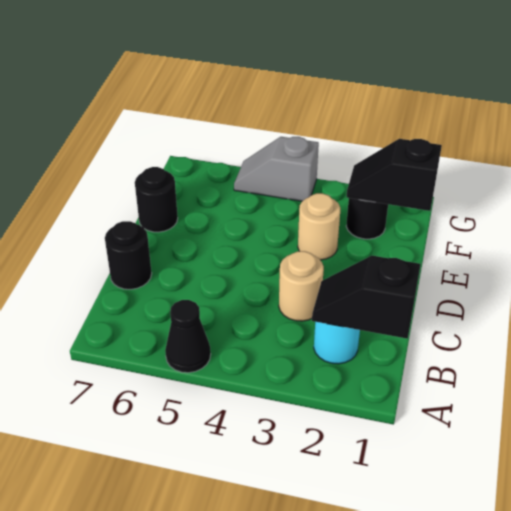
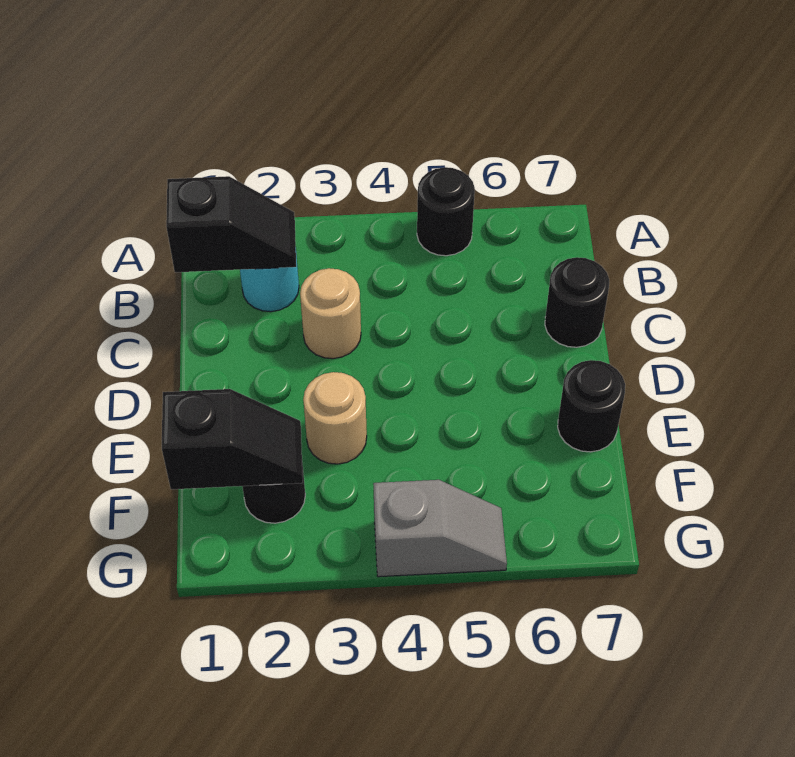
black cone A5 level 1 -> black round brick A5 level 1

